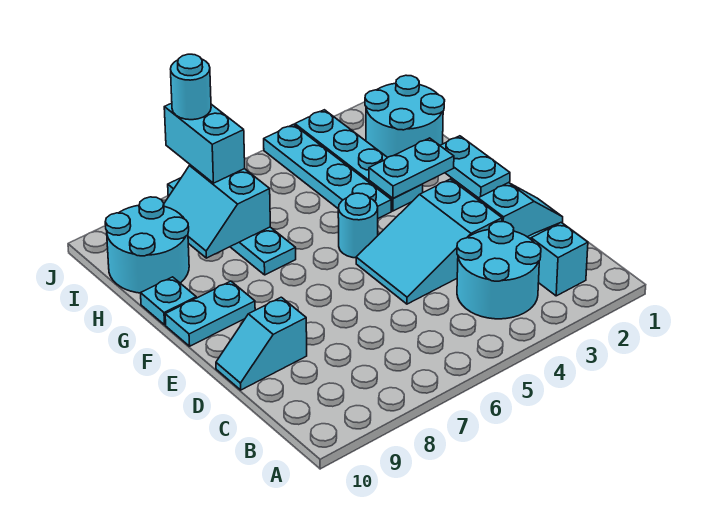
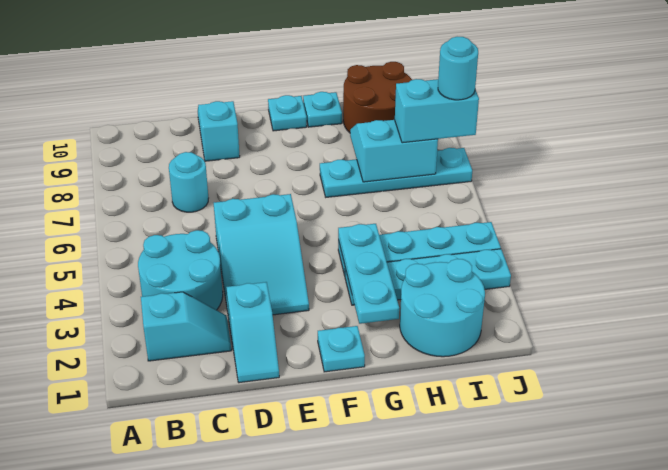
cyan slope D3:E5 level 1 top 3 -> cyan slope D3:E5 level 1 top 5
cyan plate F1:G1 level 1 -> cyan plate F1 level 1
cyan round brick F5 level 1 -> cyan round brick C7 level 1
cyan plate F9:F10 level 1 -> cyan plate F10 level 1
cyan plate G2:G3 level 2 -> cyan plate G2:G4 level 2
cyan round brick H9:I10 level 1 -> brown round brick H9:I10 level 1

